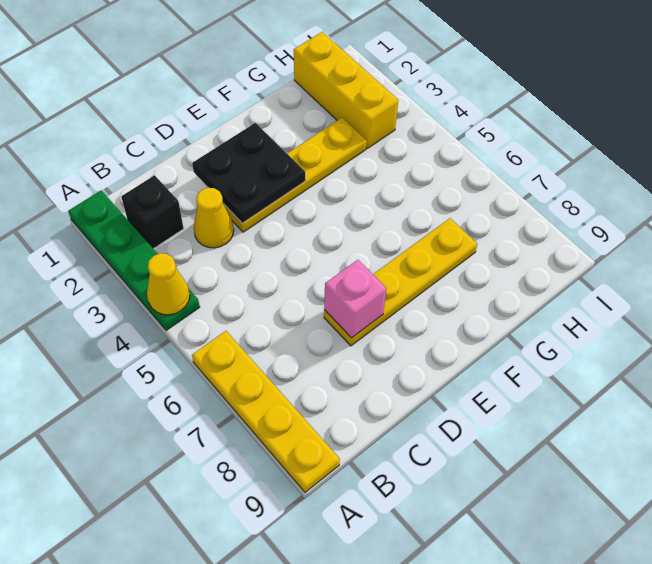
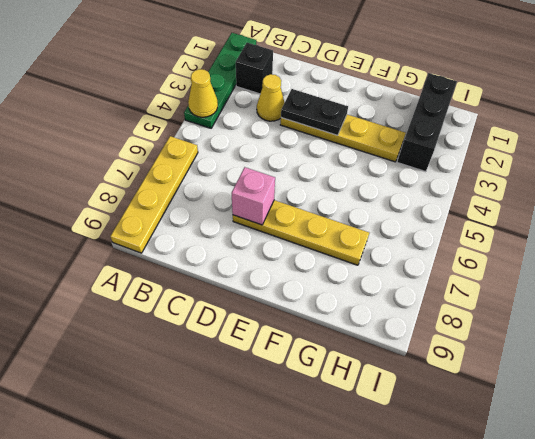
black plate D2:E3 level 2 -> black plate D3:E3 level 2
yellow brick H1:H3 level 1 -> black brick H1:H3 level 1

